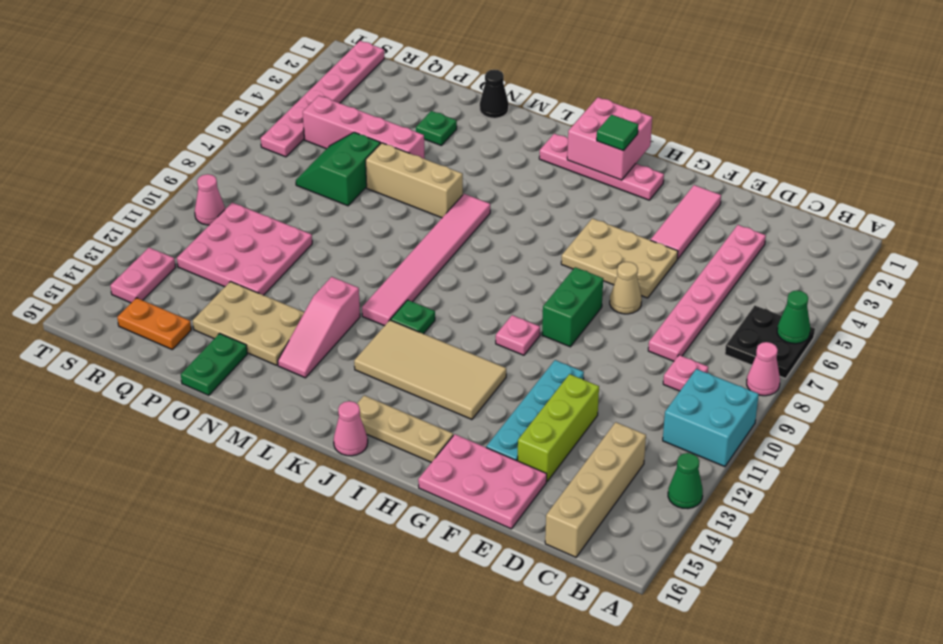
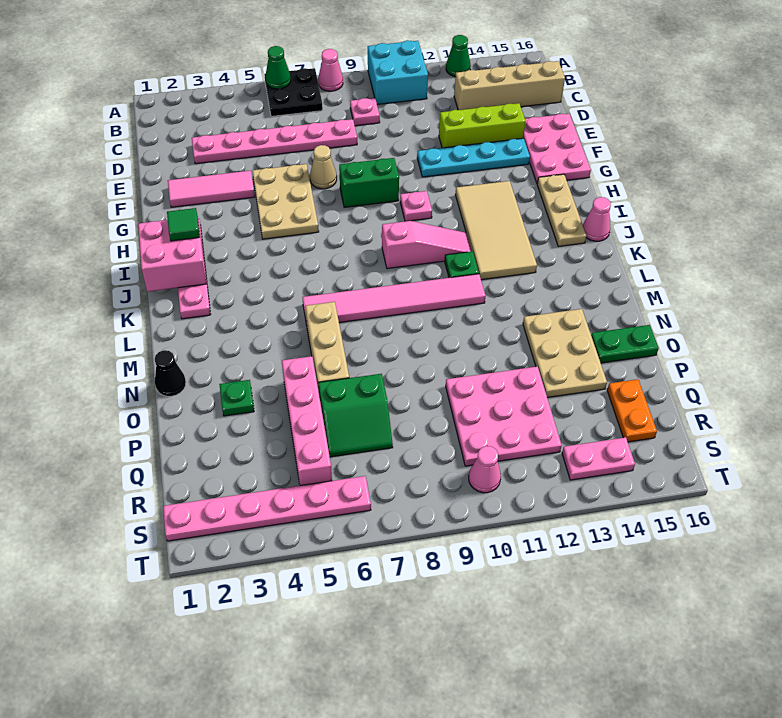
pink slope M12:M14 level 1 top 12 -> pink slope J9:J11 level 1 top 9

